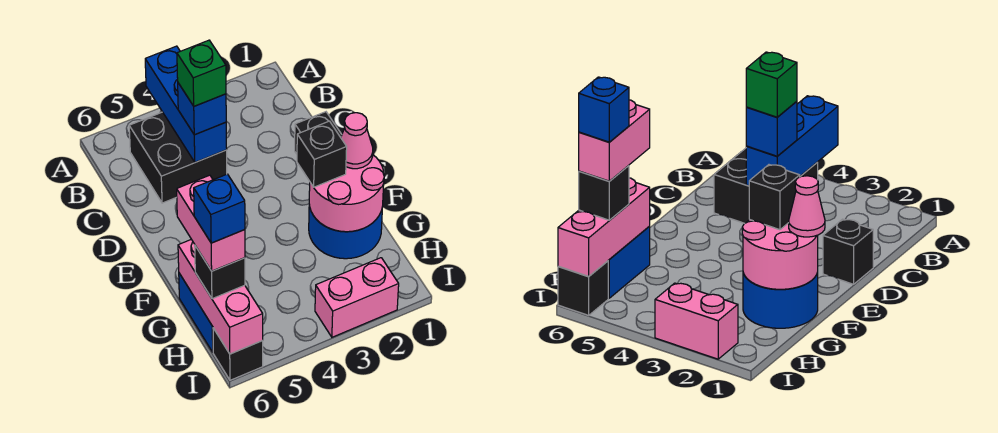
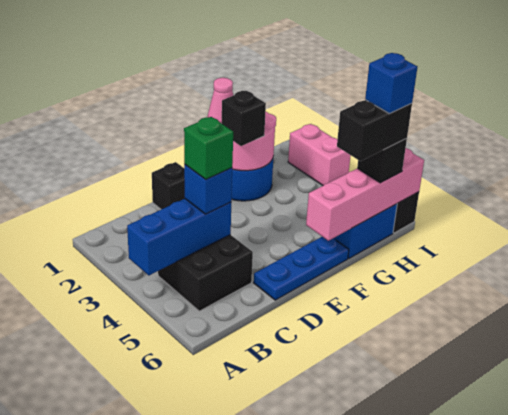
none -> blue plate D6:F6 level 1
pink brick G6:I6 level 2 -> pink brick F6:I6 level 2
pink brick G6:H6 level 4 -> black brick G6:H6 level 4

